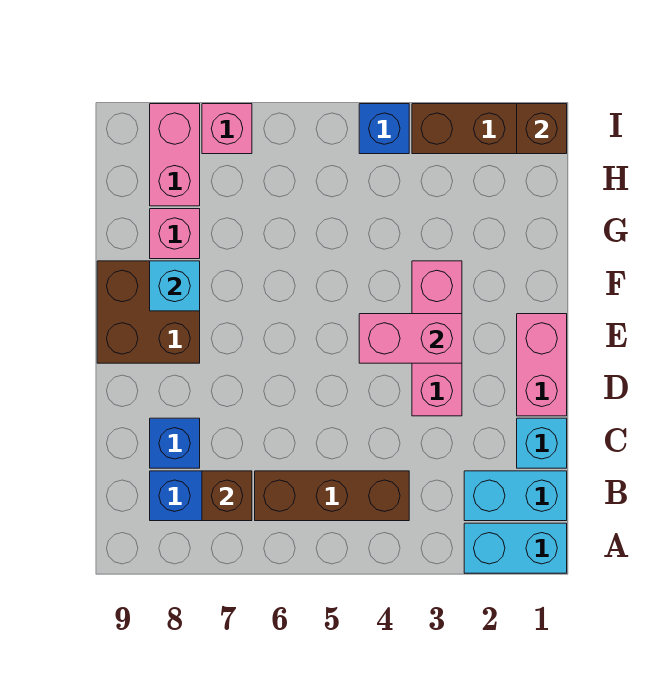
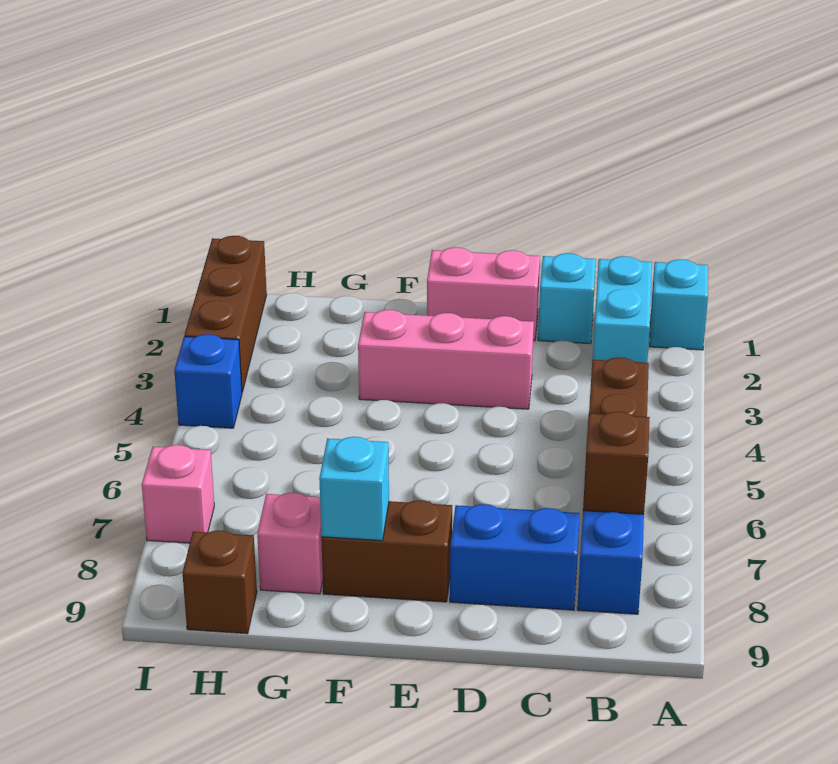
cyan brick A1:A2 level 1 -> cyan brick A1 level 1
blue brick C8 level 1 -> blue brick C8:D8 level 1
pink brick E3:E4 level 2 -> none
brown brick E8:F9 level 1 -> brown brick E8:F8 level 1
pink brick H8:I8 level 1 -> none
brown brick I1 level 2 -> brown brick H9 level 1

